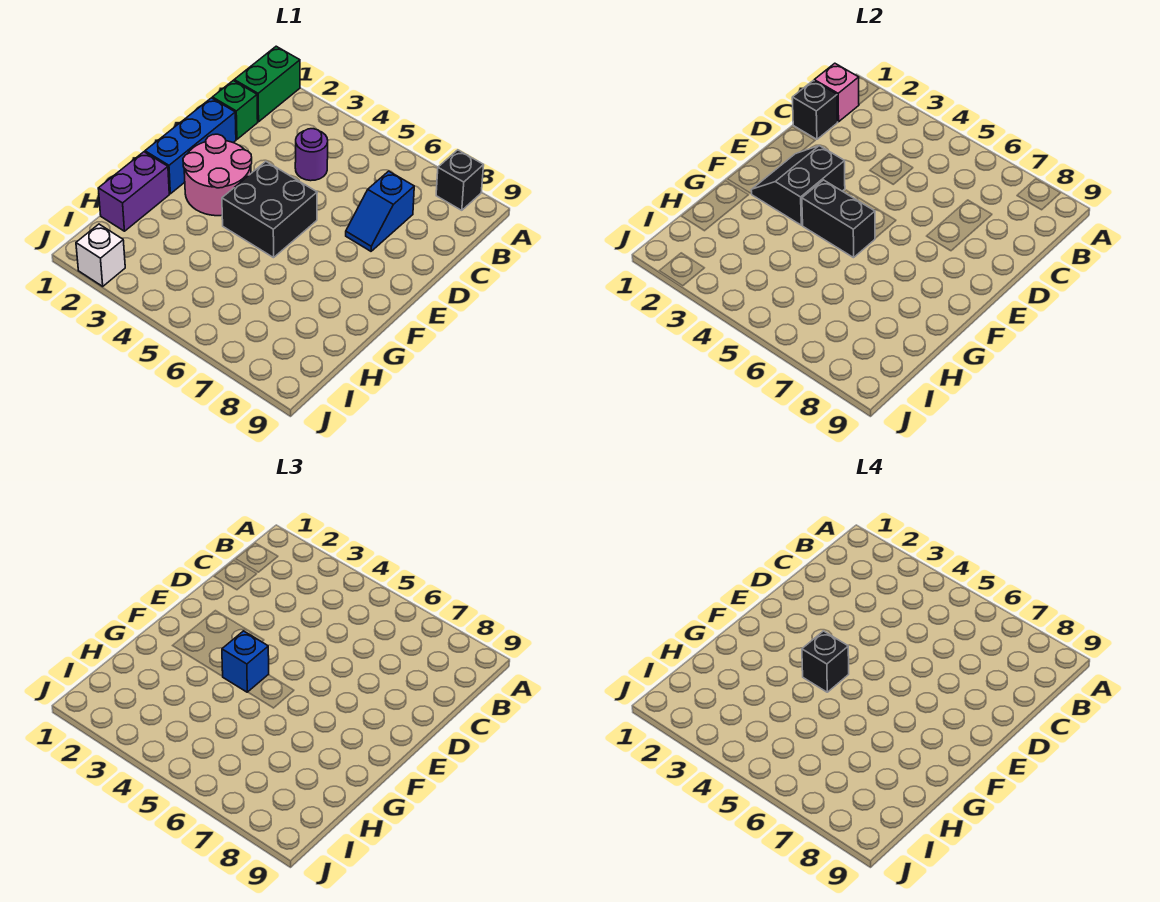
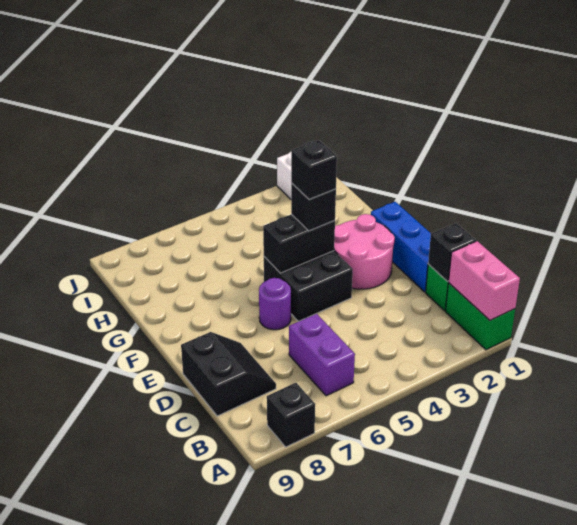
pink brick B1 level 2 -> pink brick A1:B1 level 2
purple round brick C4 level 1 -> purple round brick E6 level 1
blue slope C7:D7 level 1 top C -> none
black slope E2:F3 level 2 top 3 -> black slope C8:D9 level 1 top 9
blue brick F4 level 3 -> black brick F4 level 3
purple brick G1:H1 level 1 -> purple brick B6:C6 level 1

